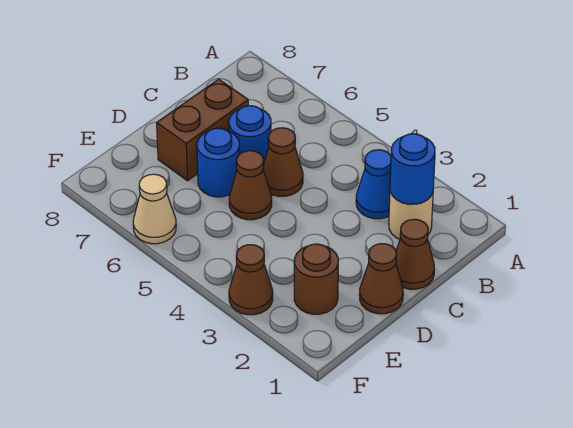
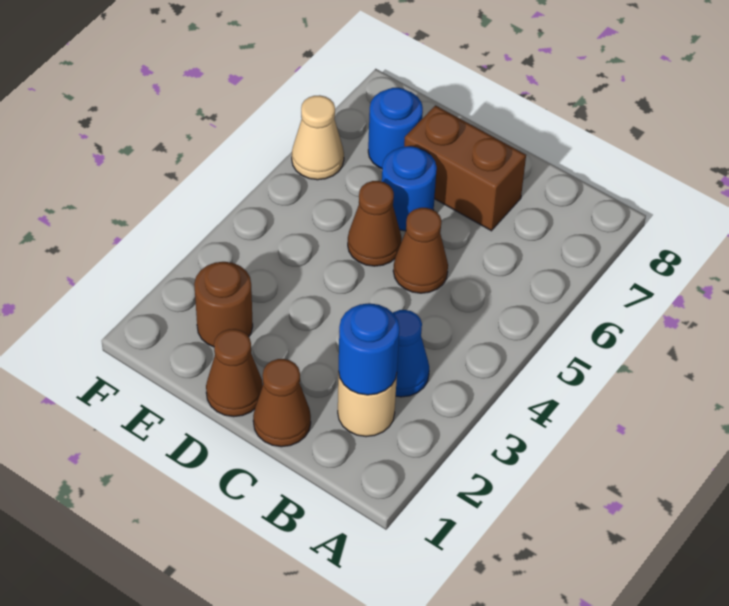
blue round brick C6 level 1 -> blue round brick E7 level 1
brown cone F3 level 1 -> none

